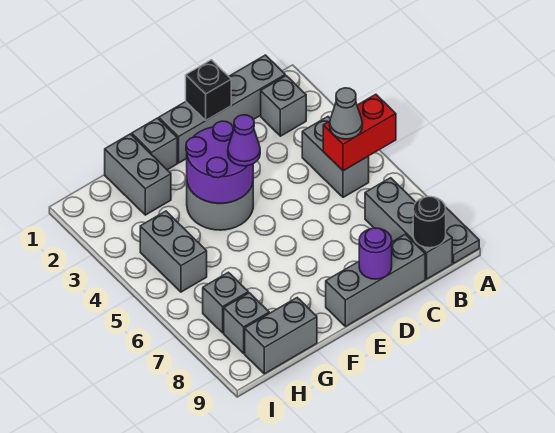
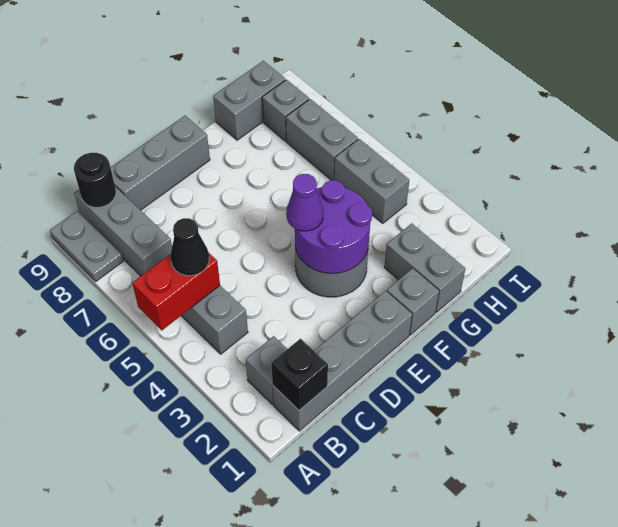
grey cone B5 level 3 -> black cone B5 level 3
black brick D1 level 2 -> black brick B1 level 2
purple round brick D9 level 2 -> none
grey brick H7 level 1 -> grey brick H6:H7 level 1

